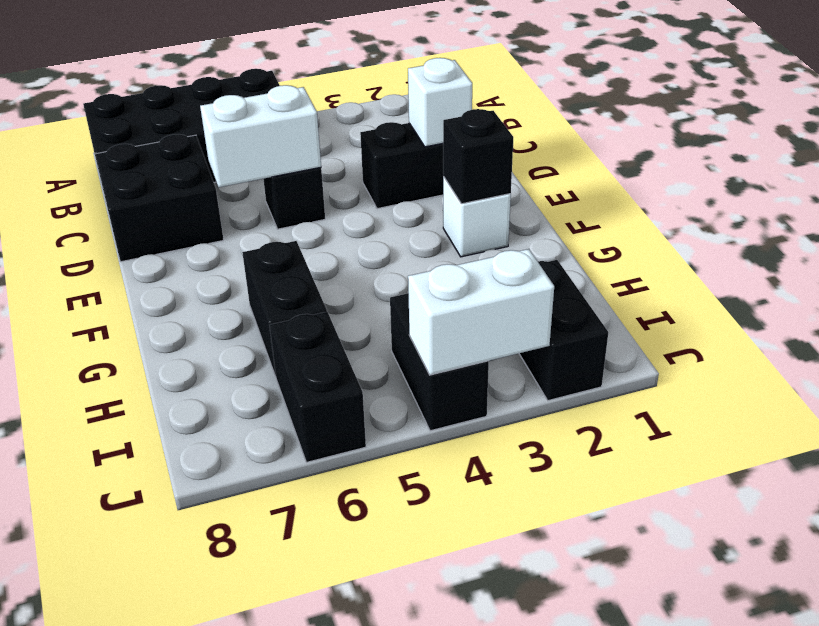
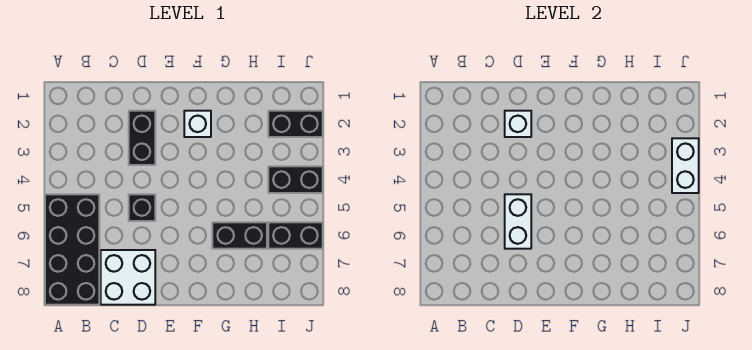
black brick C7:D8 level 1 -> white brick C7:D8 level 1
black brick F2 level 2 -> none

